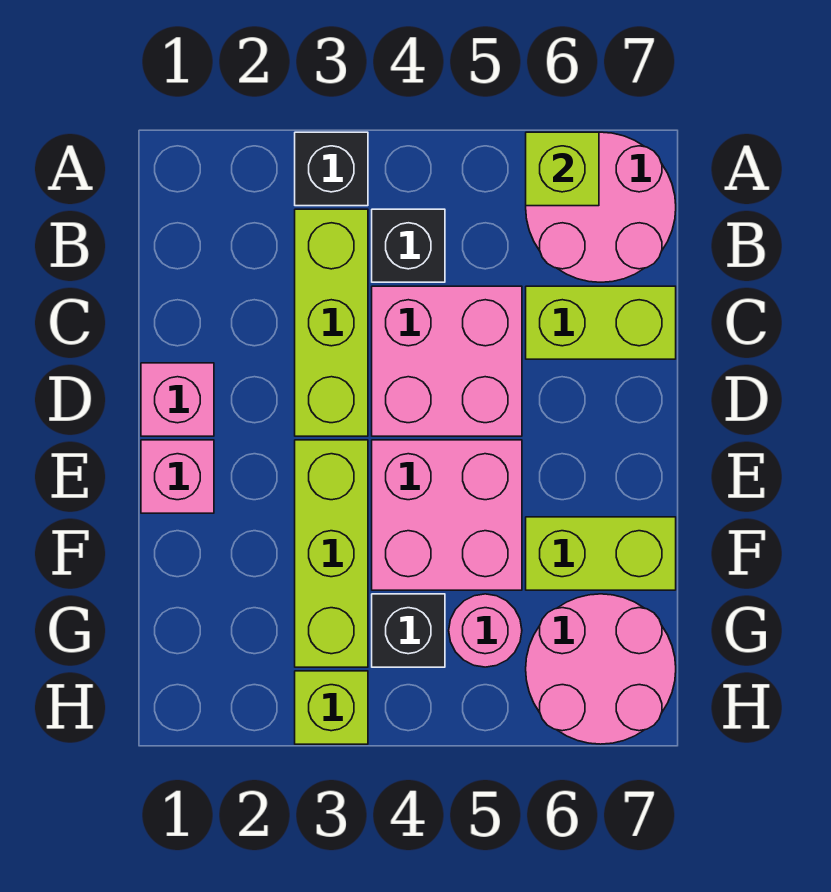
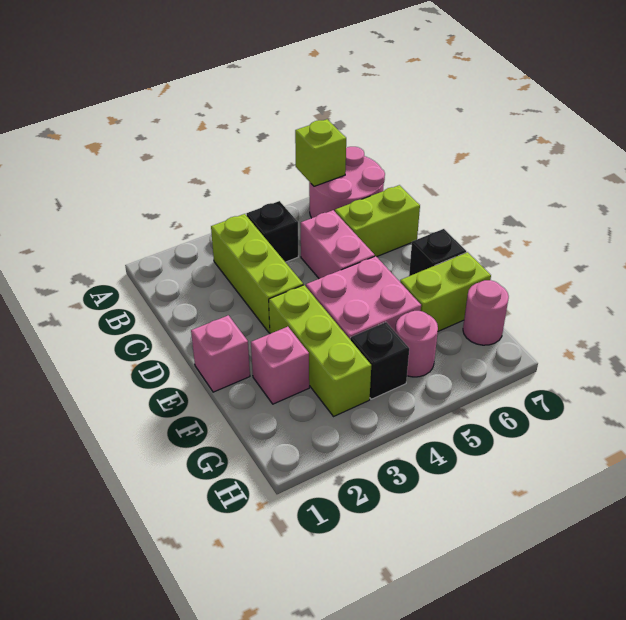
black brick A3 level 1 -> black brick E7 level 1
pink brick C4:D5 level 1 -> pink brick C5:D5 level 1
pink brick D1 level 1 -> pink brick F2 level 1
pink round brick G6:H7 level 1 -> pink round brick G7 level 1
lime brick H3 level 1 -> none

